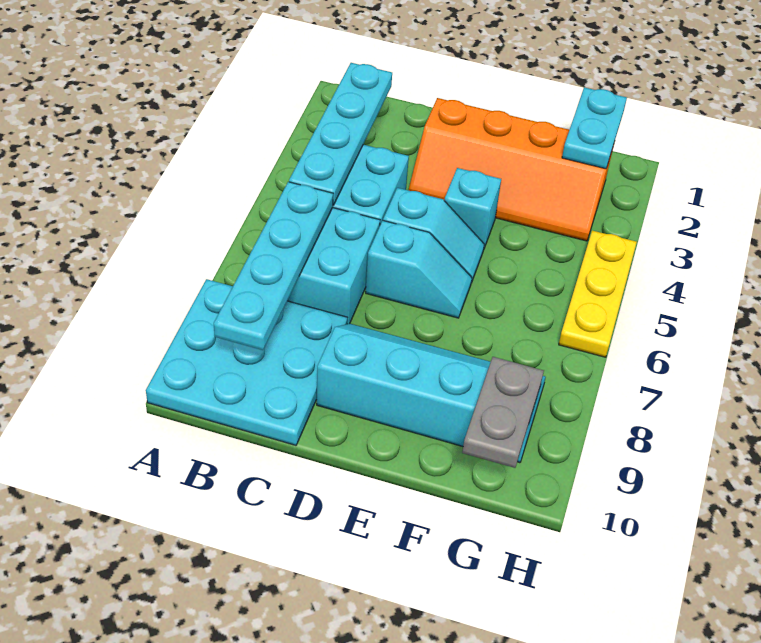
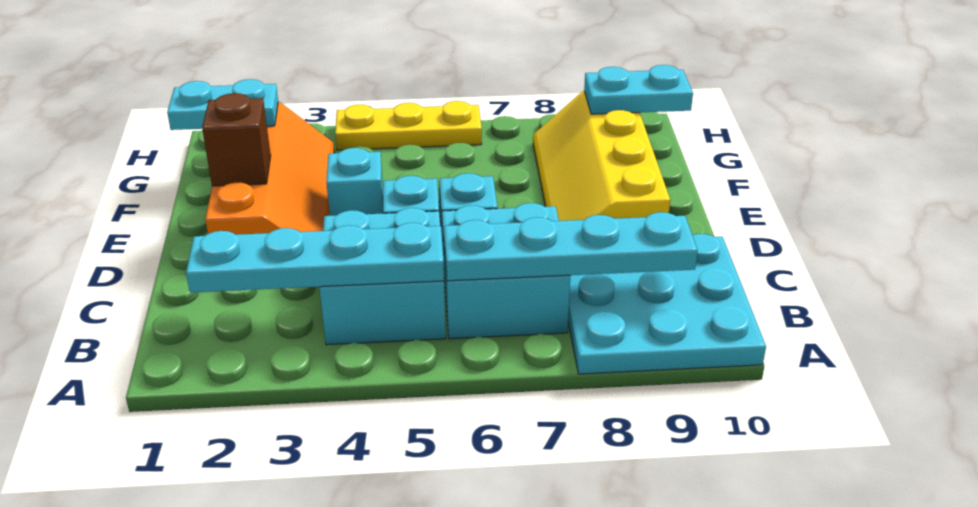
cyan slope D8:G9 level 1 top 9 -> yellow slope D8:G9 level 1 top 9
none -> brown brick E2 level 2
grey plate G9:G10 level 2 -> cyan plate G9:G10 level 2

